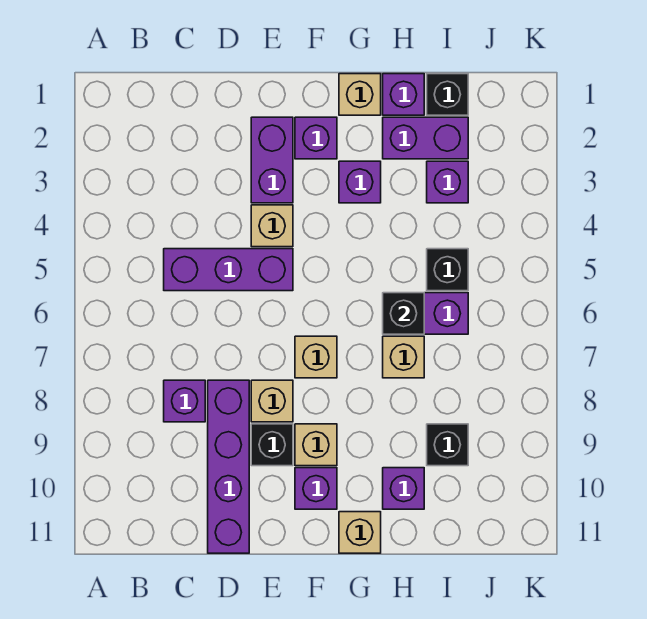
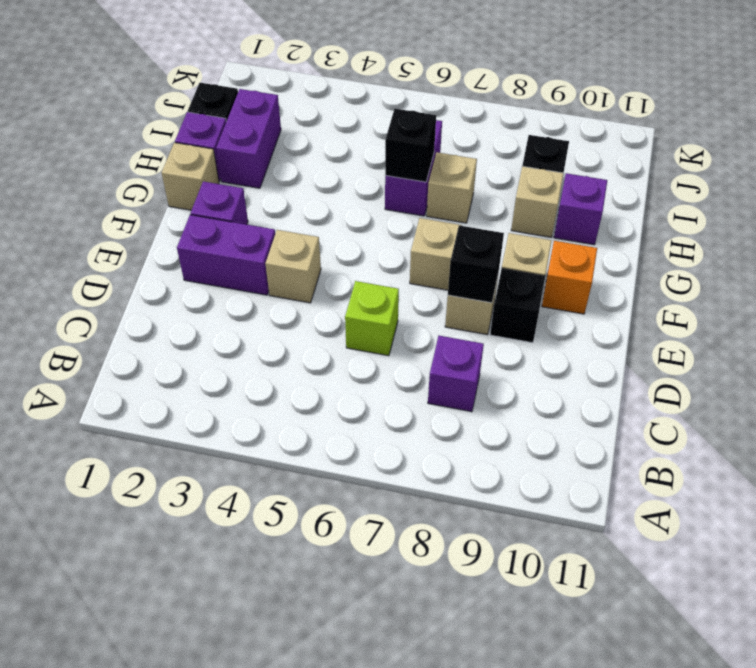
purple brick C5:E5 level 1 -> none
none -> lime brick D6 level 1
purple brick D8:D11 level 1 -> none
purple brick F10 level 1 -> orange brick F10 level 1
purple brick G3 level 1 -> none
tan brick G11 level 1 -> tan brick H9 level 1
purple brick I3 level 1 -> none
black brick I5 level 1 -> black brick E8 level 2

